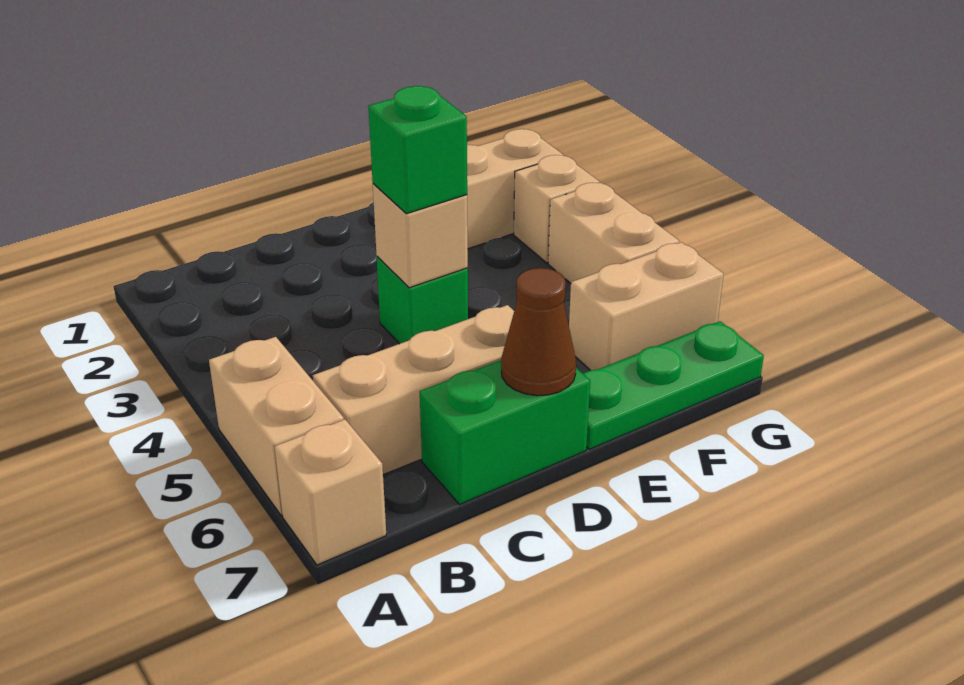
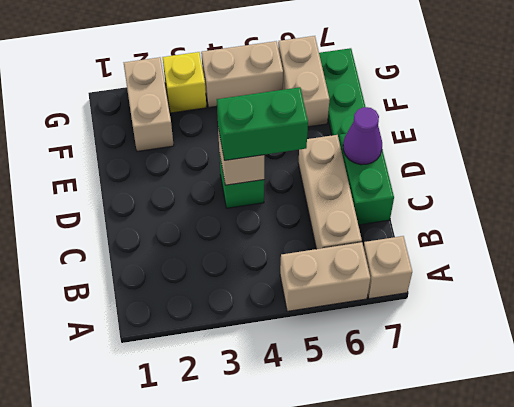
green brick D4 level 3 -> green brick D4:D5 level 3
brown cone D7 level 2 -> purple cone D7 level 2
tan brick G3 level 1 -> yellow brick G3 level 1

